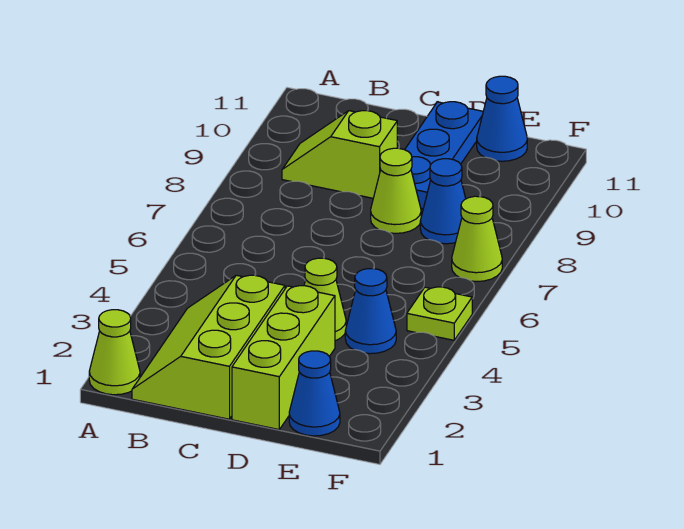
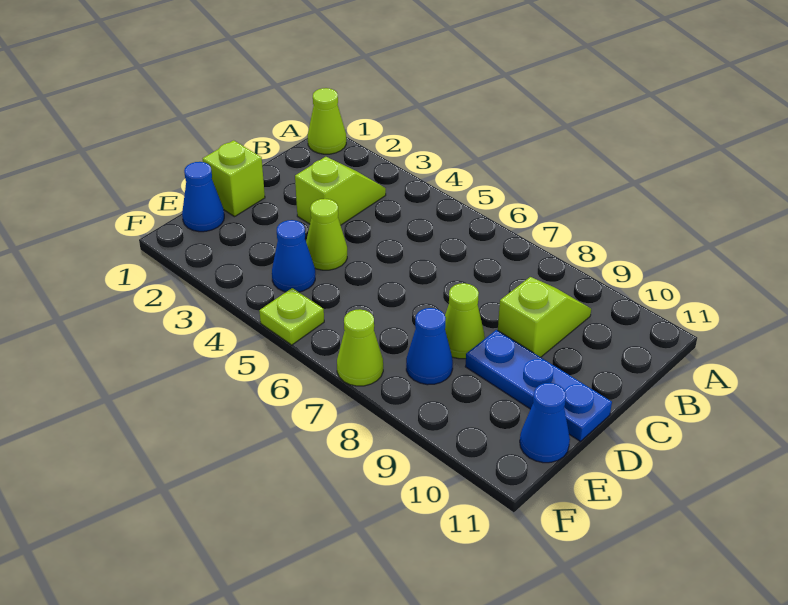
lime slope B1:C3 level 1 top C -> lime slope B3:C3 level 1 top C
lime brick D1:D3 level 1 -> lime brick D1 level 1

